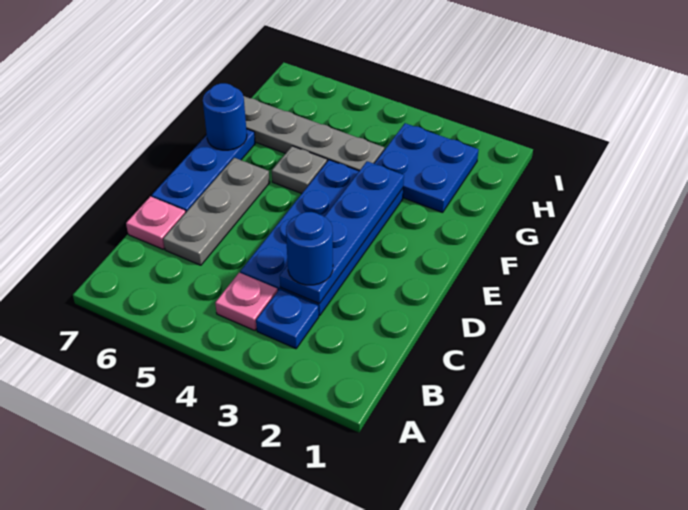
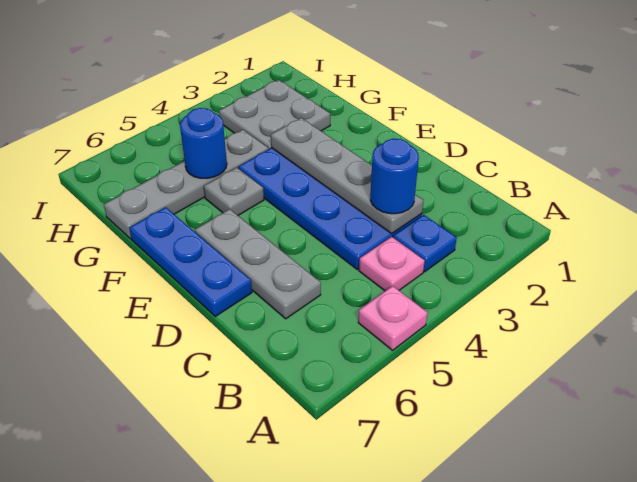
blue plate C3:F3 level 2 -> grey plate C3:F3 level 2
pink plate C7 level 1 -> pink plate A5 level 1
blue round brick F7 level 2 -> blue round brick G5 level 2
blue plate G2:H3 level 1 -> grey plate G2:H3 level 1

